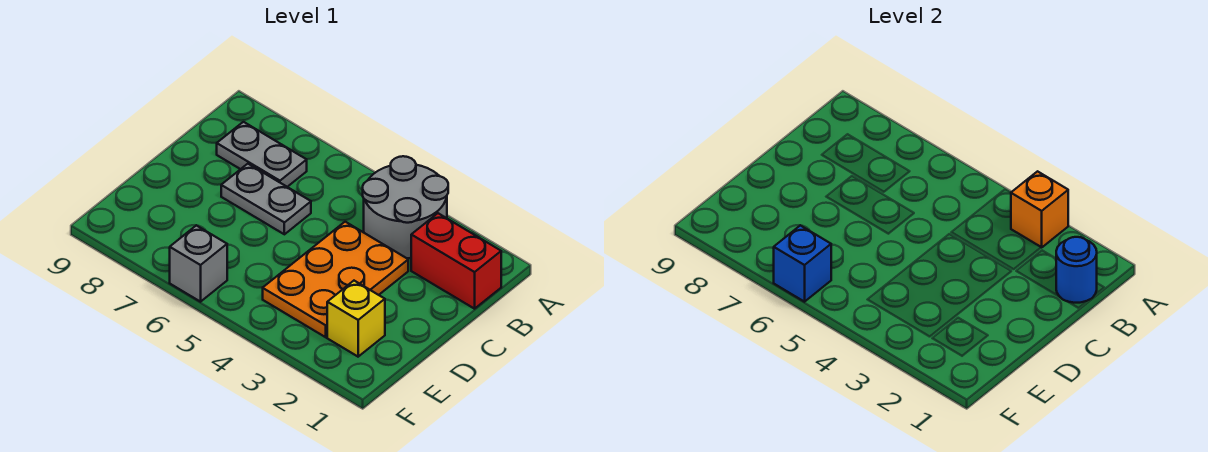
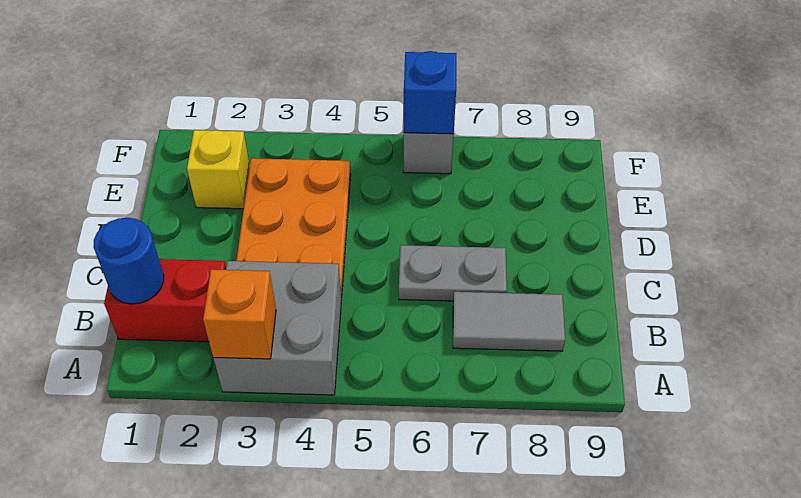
grey round brick A3:B4 level 1 -> grey brick A3:B4 level 1
grey plate B7:B8 level 1 -> grey tile B7:B8 level 1

